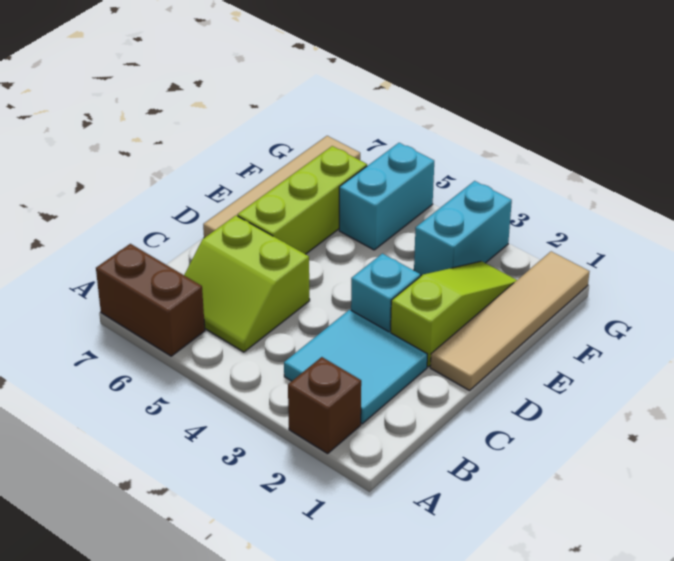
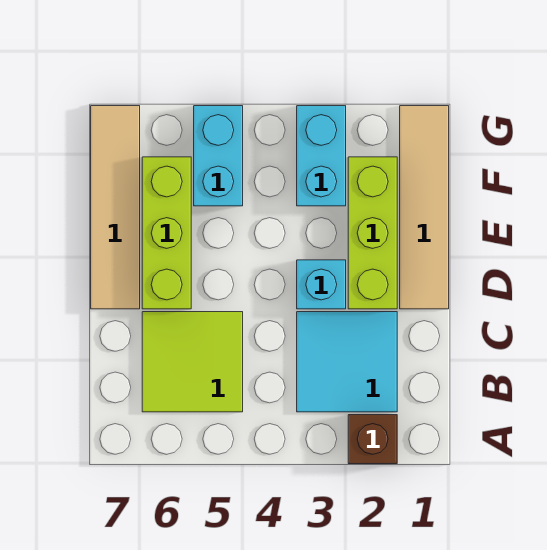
brown brick A6:A7 level 1 -> none
lime slope B5:C6 level 1 top C -> lime tile B5:C6 level 1
lime slope D2:F2 level 1 top D -> lime brick D2:F2 level 1

